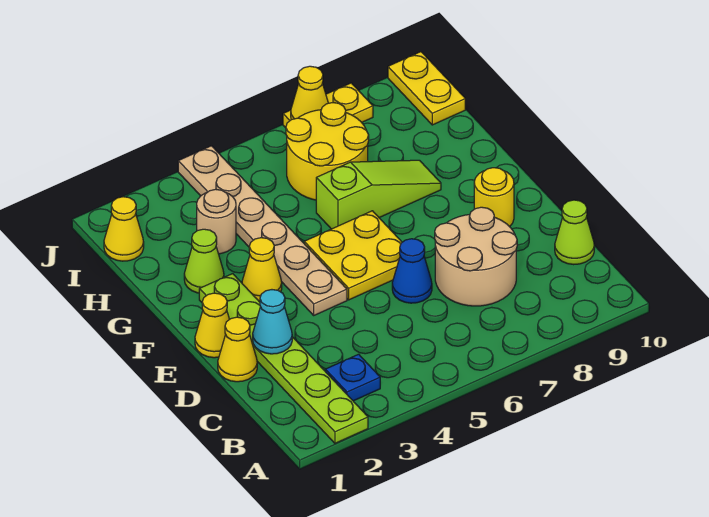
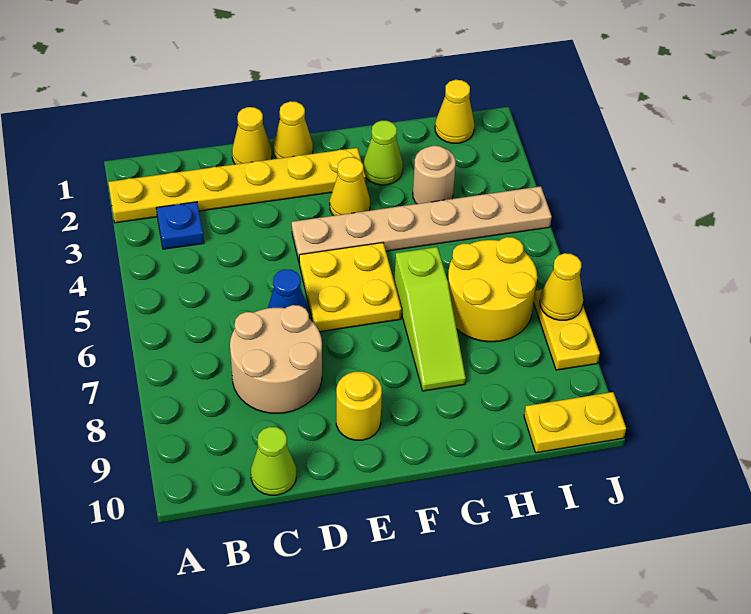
lime plate A2:F2 level 1 -> yellow plate A2:F2 level 1
cyan cone D2 level 2 -> none

